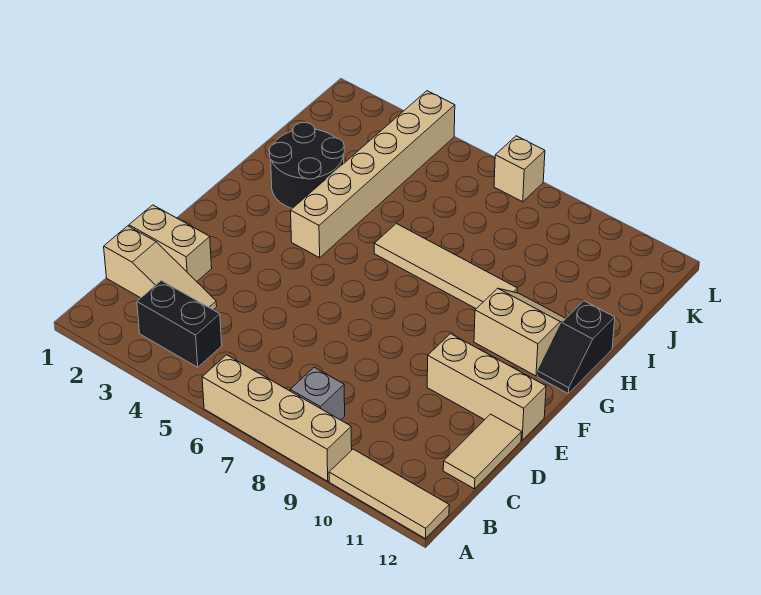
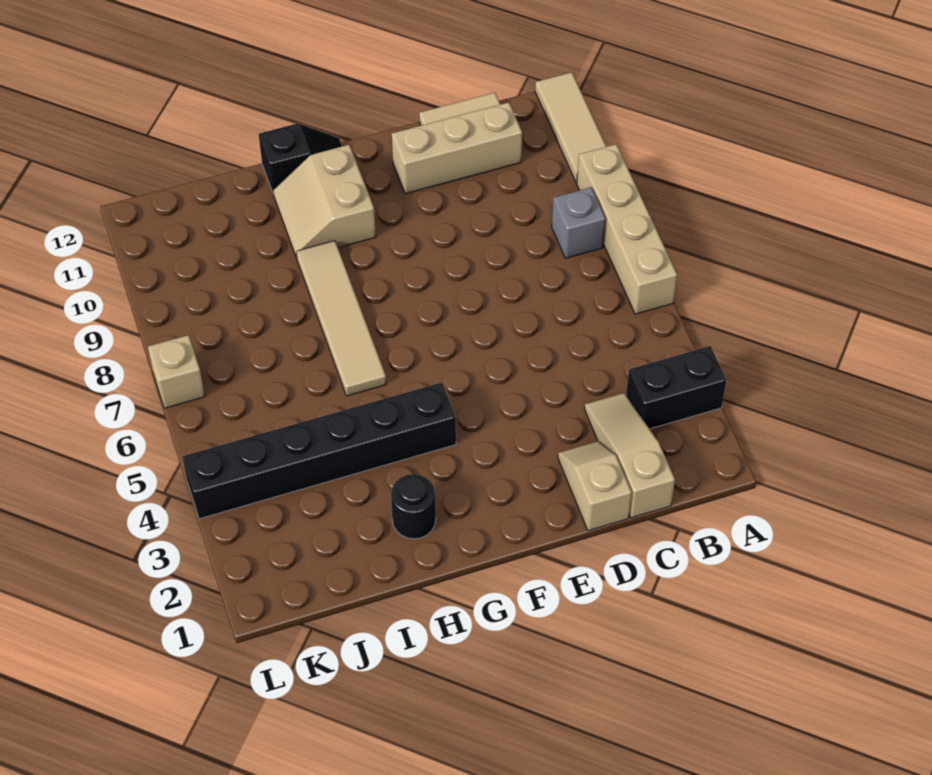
black brick B3:B4 level 1 -> black brick A3:B3 level 1
tan brick D1:D2 level 1 -> tan slope D1:D2 level 1 top 1
tan brick E10:E12 level 1 -> tan brick C11:E11 level 1
tan brick G4:L4 level 1 -> black brick G4:L4 level 1
black round brick H2:I3 level 1 -> black round brick H2 level 1

